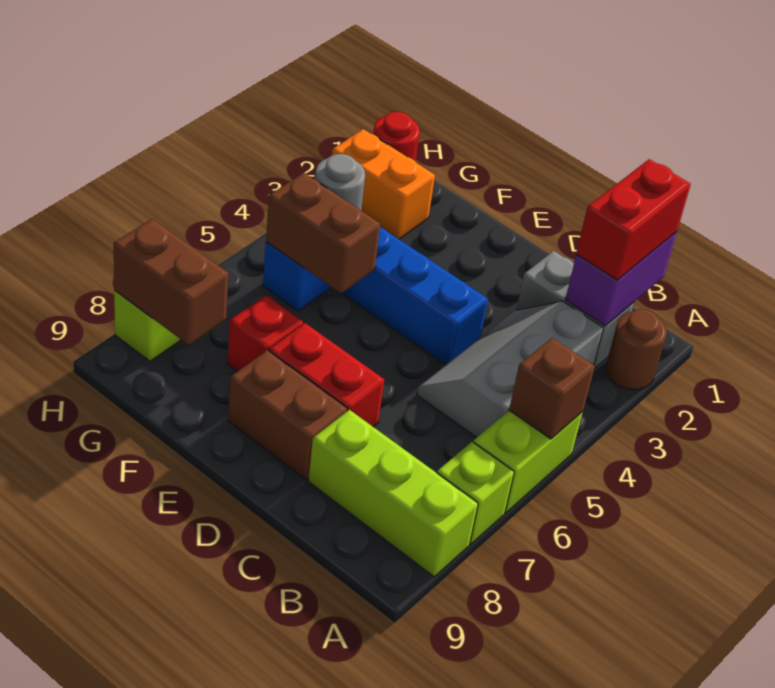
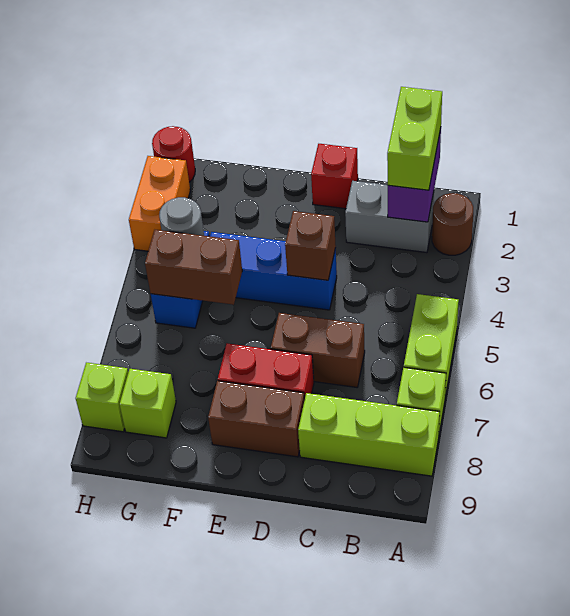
brown brick A5 level 2 -> brown brick D4 level 2
red brick B1:B2 level 3 -> lime brick B1:B2 level 3
grey slope B3:C5 level 1 top B -> none
red brick F7 level 1 -> red brick D1 level 1
orange brick G2:H2 level 1 -> orange brick H2:H3 level 1
none -> lime brick G8 level 1
brown brick G8:H8 level 2 -> brown brick C6:D6 level 1

